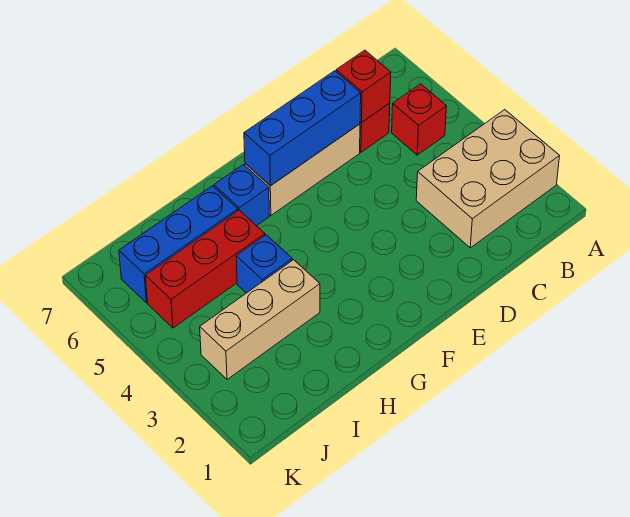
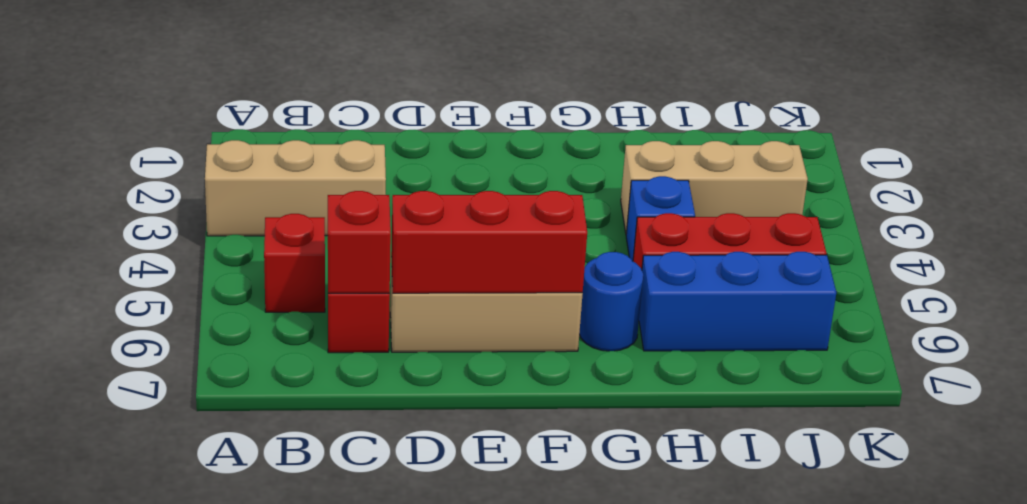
tan brick A2:C3 level 1 -> tan brick A3:C3 level 1
blue brick D6:F6 level 2 -> red brick D6:F6 level 2
blue brick G6 level 1 -> blue round brick G6 level 1

